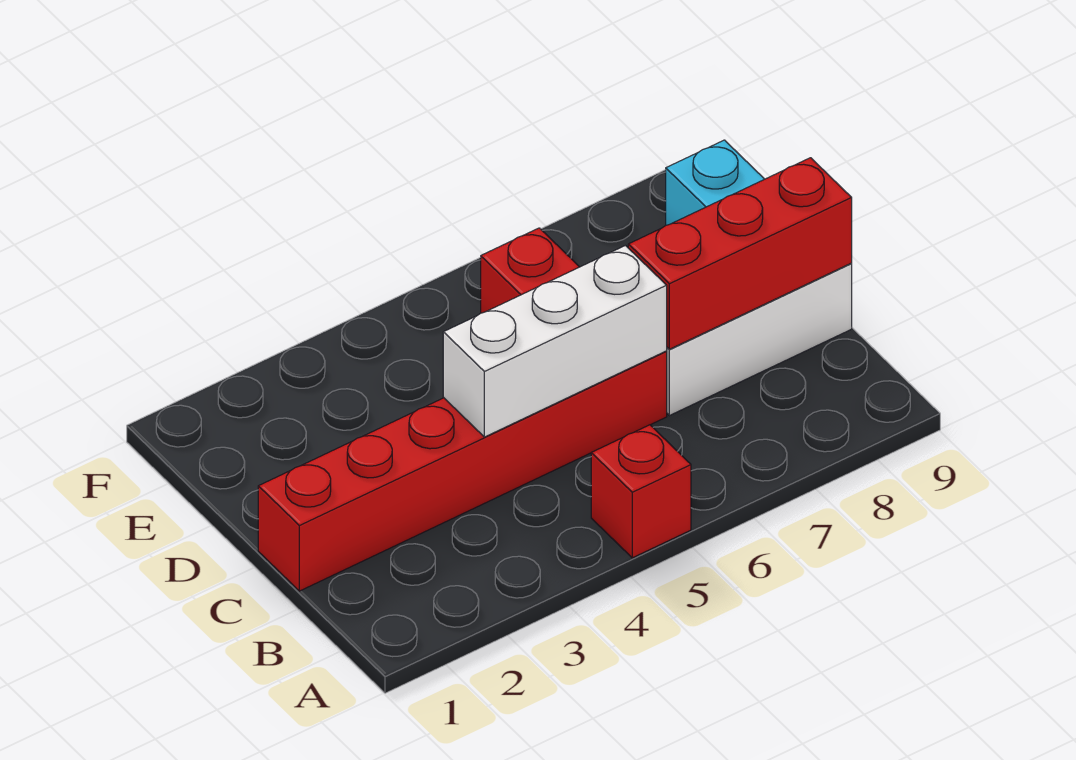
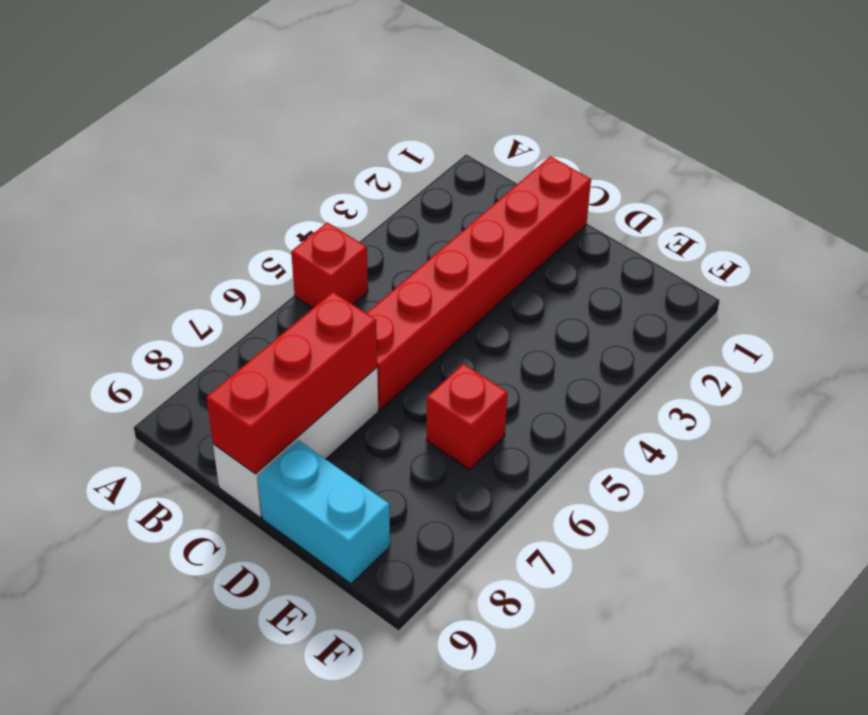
white brick C4:C6 level 2 -> none

